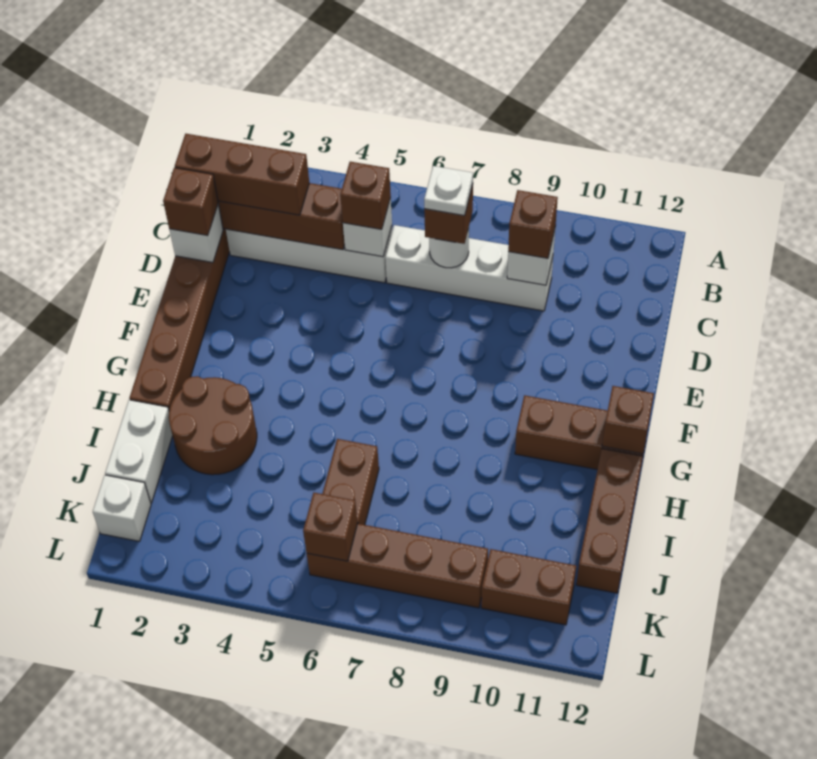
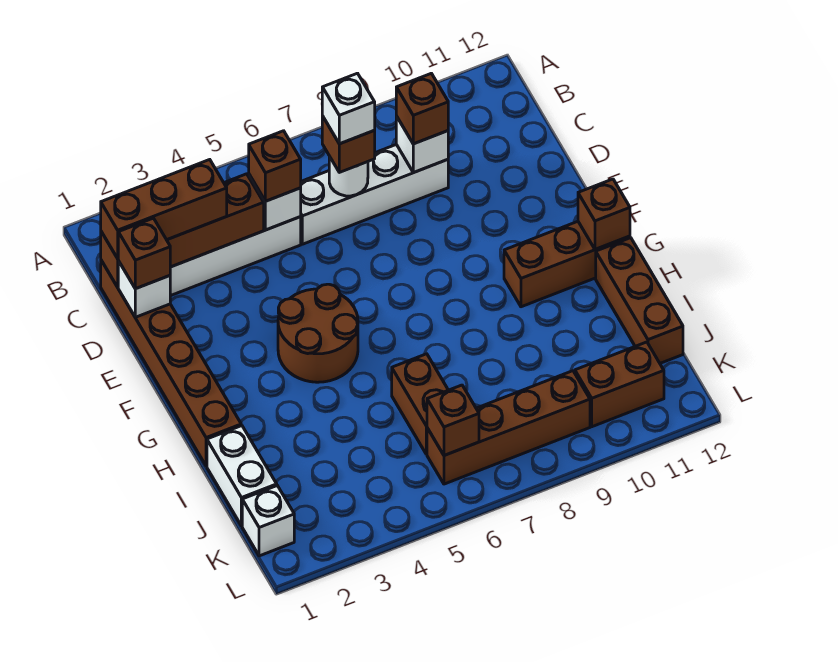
white plate C7 level 4 -> white brick C7 level 4
brown round brick H2:I3 level 1 -> brown round brick F4:G5 level 1

